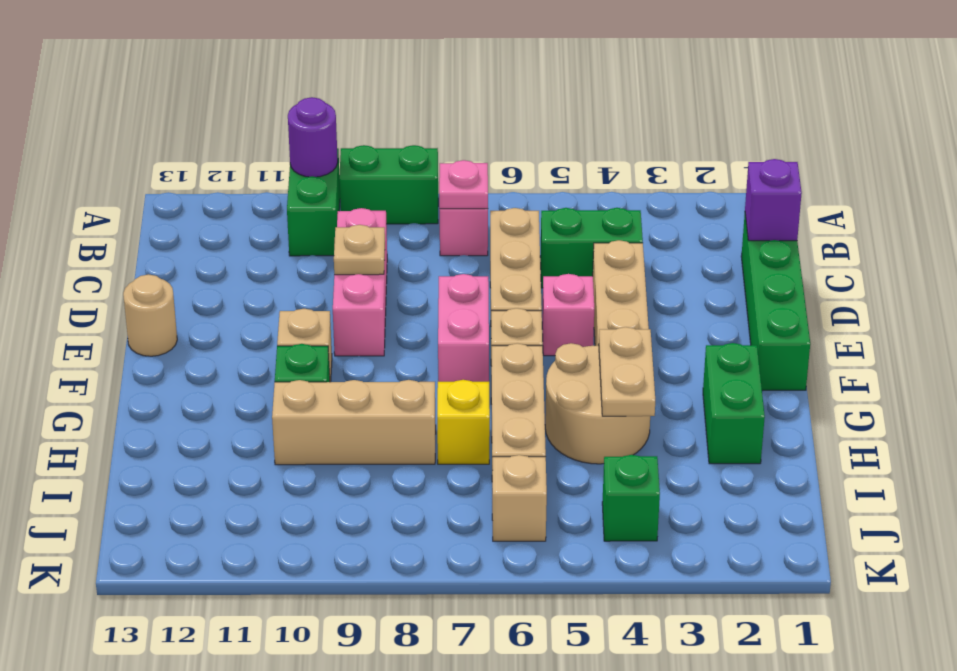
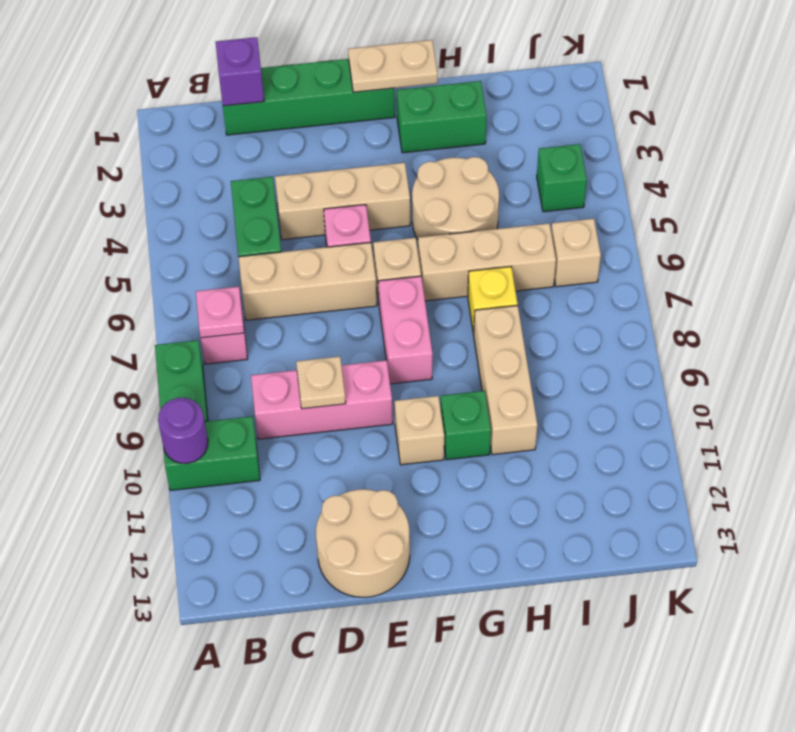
pink brick E7:F7 level 1 -> pink brick F7:F8 level 1
tan round brick E13 level 1 -> tan round brick D12:E13 level 1
tan plate G4:H4 level 2 -> tan plate F1:G1 level 2

